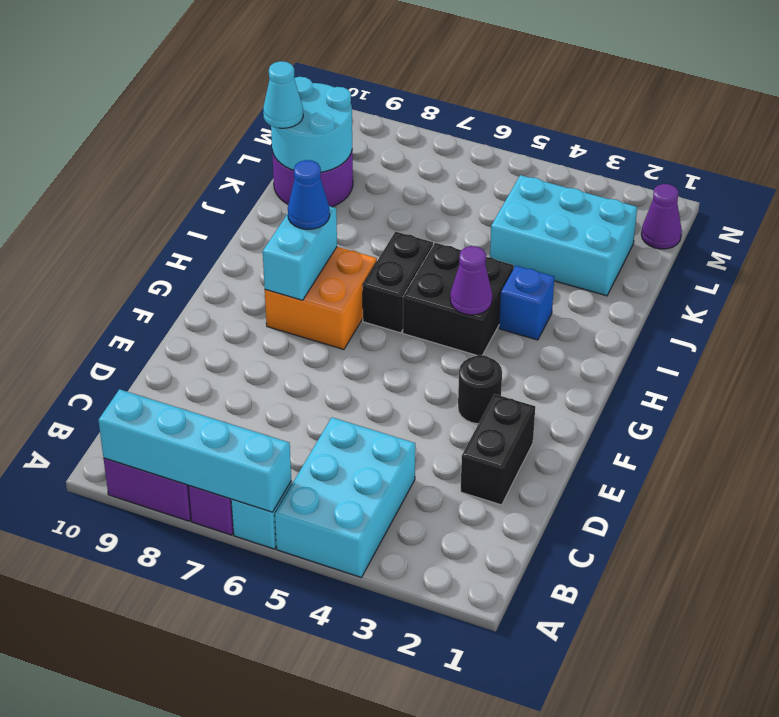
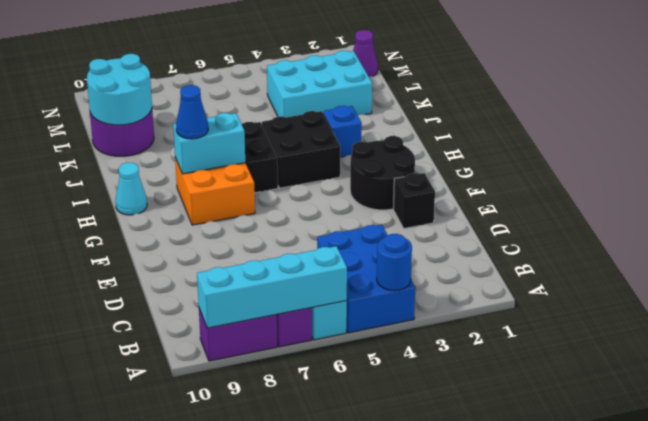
cyan brick A4:C5 level 1 -> blue brick A4:C5 level 1
none -> blue round brick A4 level 2
black brick D2:E2 level 1 -> black brick E2 level 1
black round brick F3 level 1 -> black round brick F2:G3 level 1
cyan brick G8:H8 level 2 -> cyan brick H7:H8 level 2
purple cone H4 level 2 -> none
cyan cone K10 level 3 -> cyan cone H10 level 1

